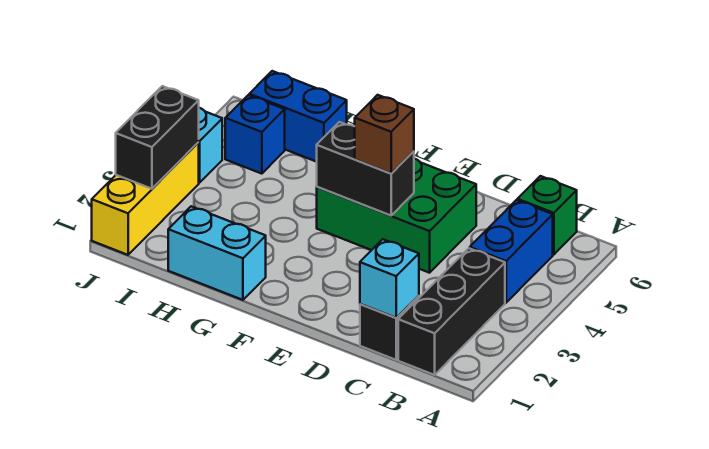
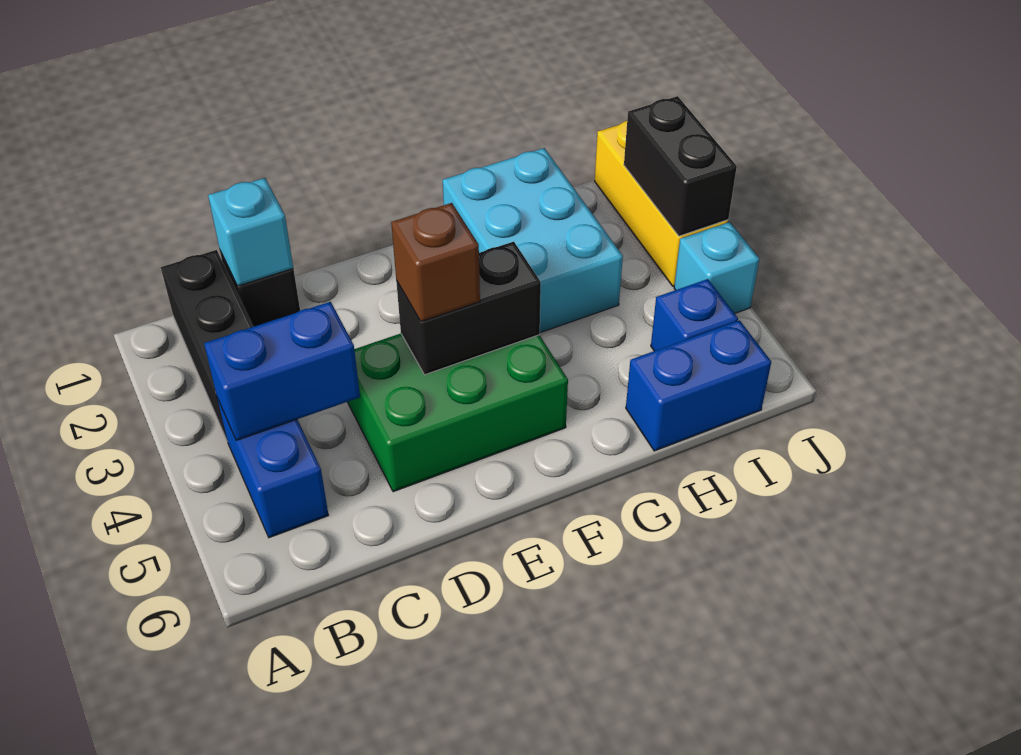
none -> blue brick B4:C4 level 2
green brick B6 level 1 -> none
cyan brick G1:H1 level 1 -> cyan brick G1:H3 level 1

